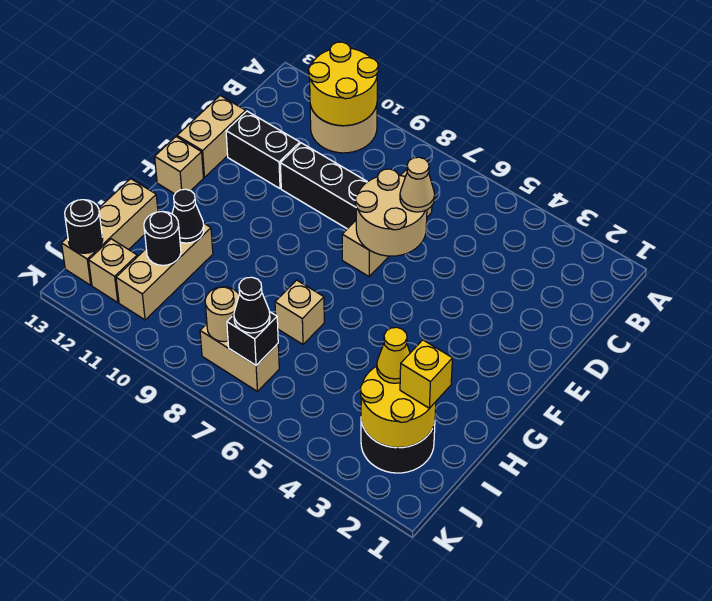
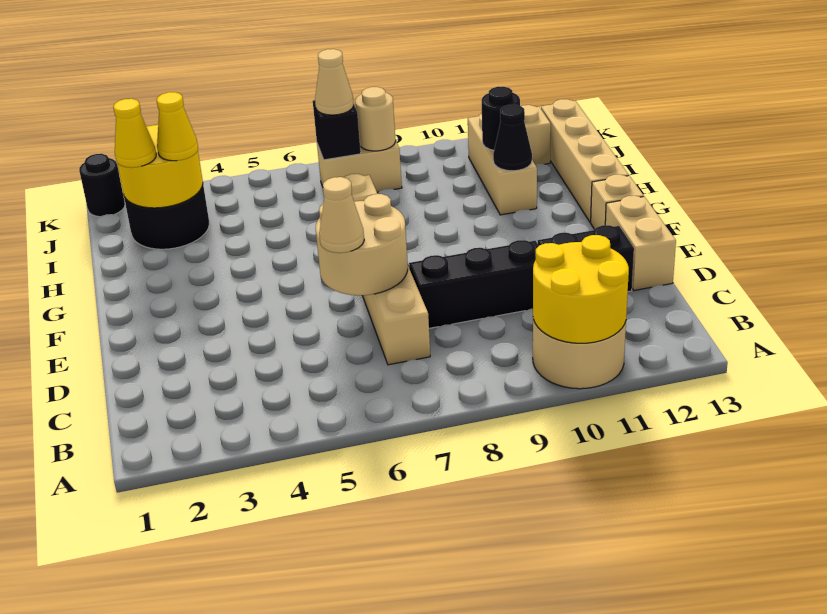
tan brick H13:J13 level 1 -> tan brick G13:J13 level 1
yellow brick I2 level 3 -> yellow cone I2 level 3
black cone J7 level 3 -> tan cone J7 level 3
black round brick J13 level 2 -> black round brick K1 level 1

